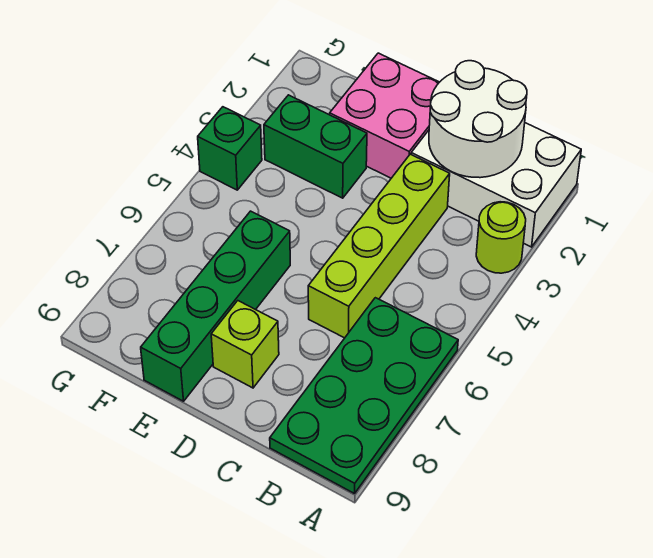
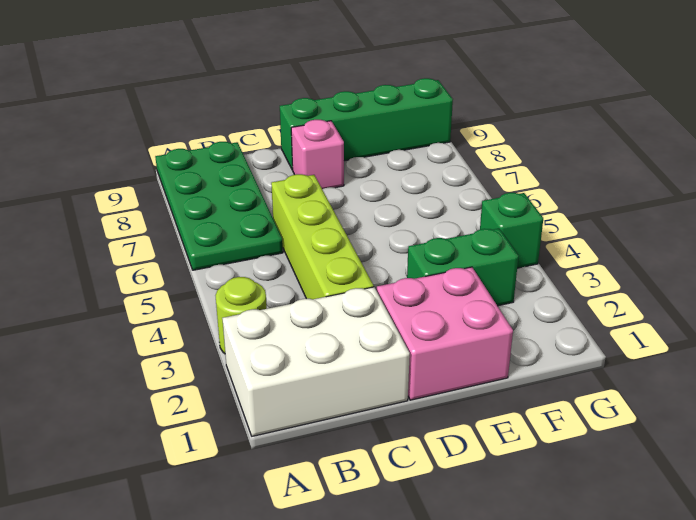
white round brick B1:C2 level 2 -> none
lime brick D8 level 1 -> pink brick D8 level 1
green brick E6:E9 level 1 -> green brick D9:G9 level 1

